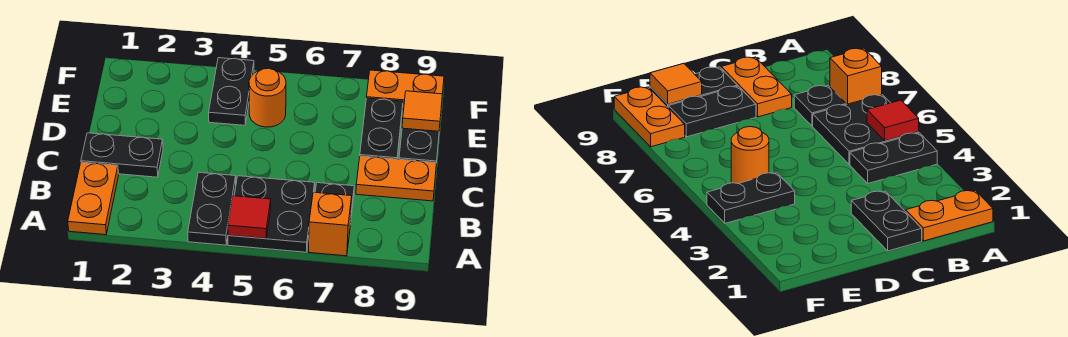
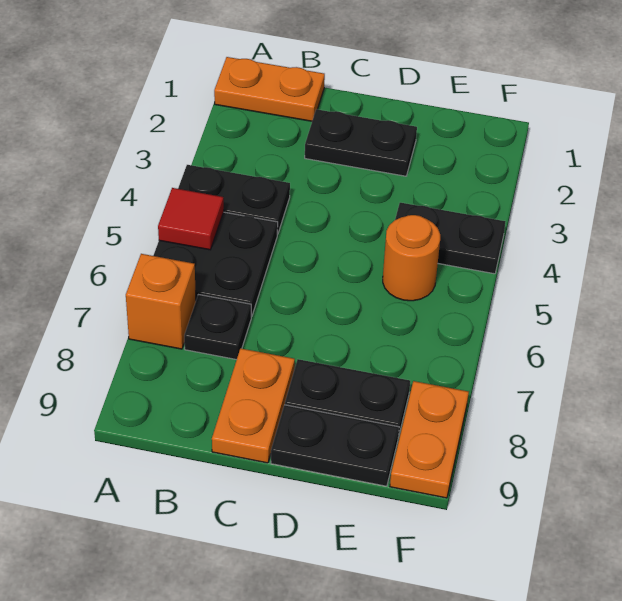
black plate C1:C2 level 1 -> black plate C2:D2 level 1
orange tile E9 level 2 -> none

